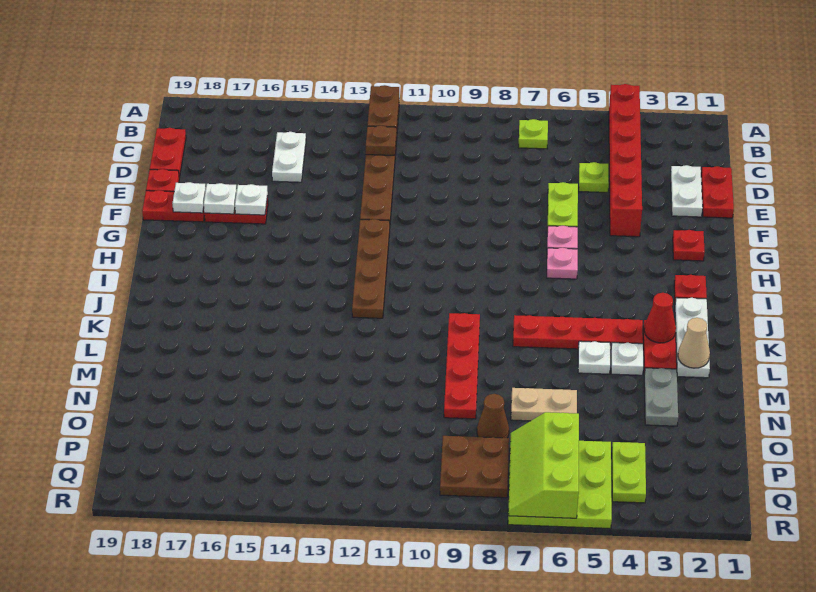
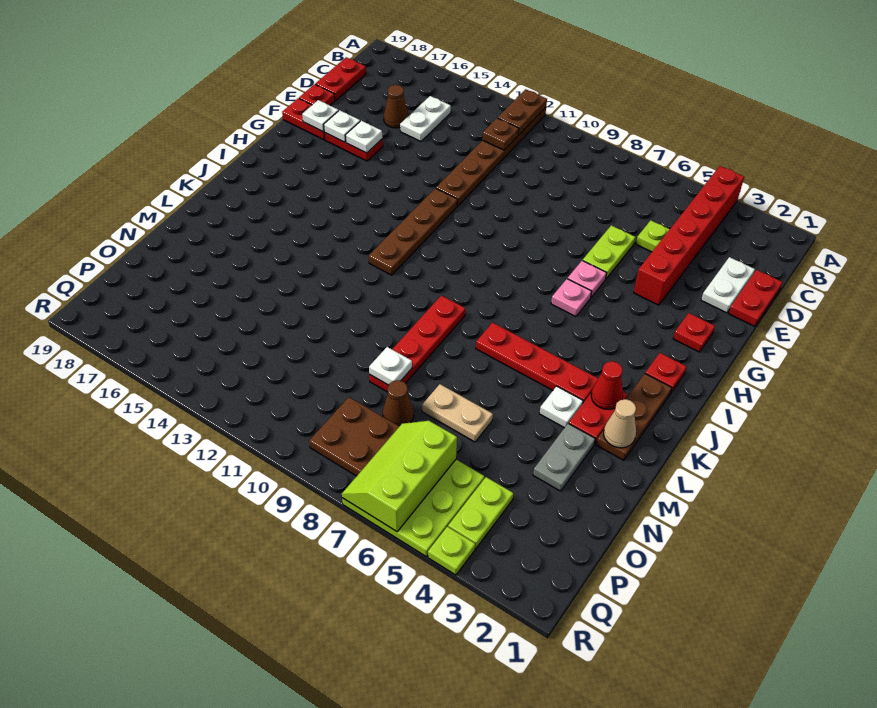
lime plate B7 level 1 -> lime plate R4 level 1
none -> brown cone D16 level 1
white plate J2:L2 level 1 -> brown plate J2:L2 level 1
white plate L5 level 1 -> white plate N9 level 2

